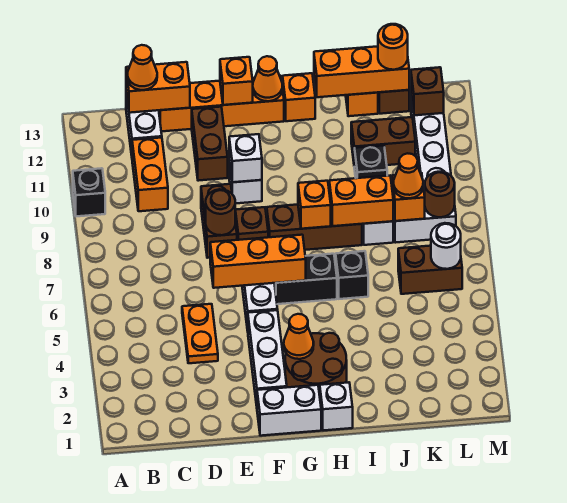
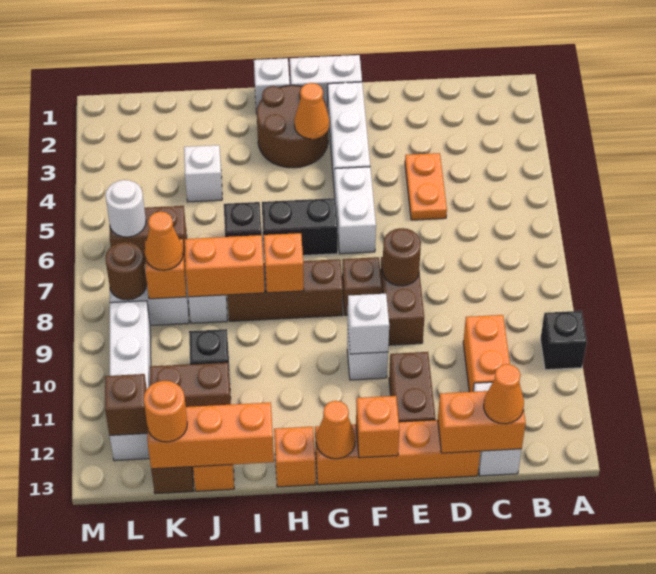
orange brick E6:G6 level 2 -> none
none -> white brick J4 level 1

